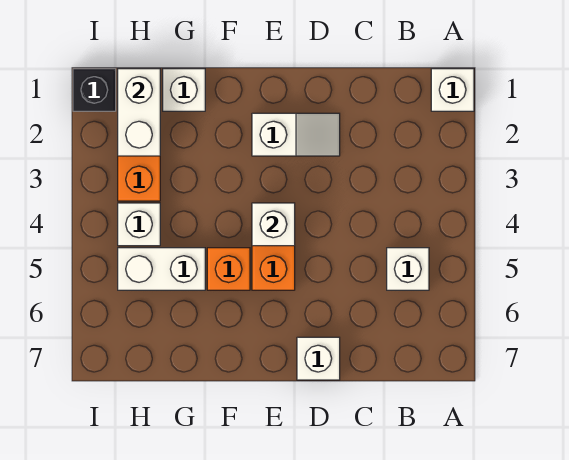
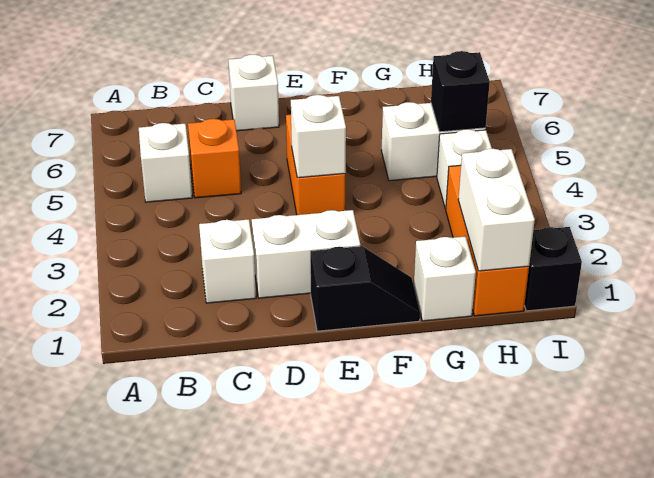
white brick A1 level 1 -> white brick C2 level 1
white slope D2:E2 level 1 top E -> white brick D2:E2 level 1
none -> black slope E1:F1 level 1 top E
orange brick F5 level 1 -> orange brick C5 level 1
none -> black brick H5 level 2

